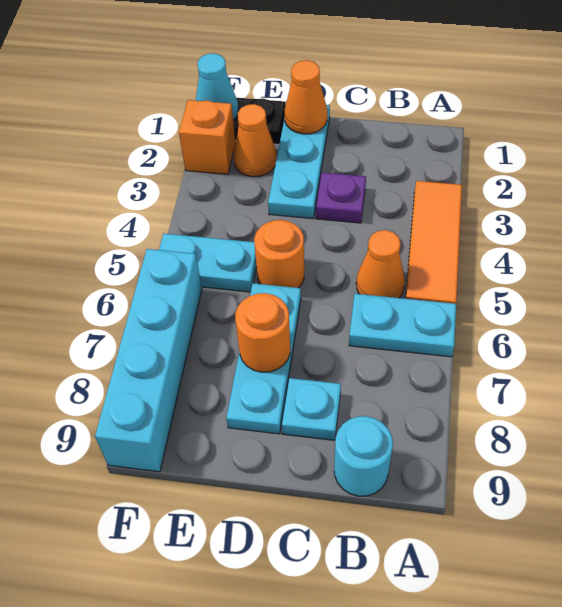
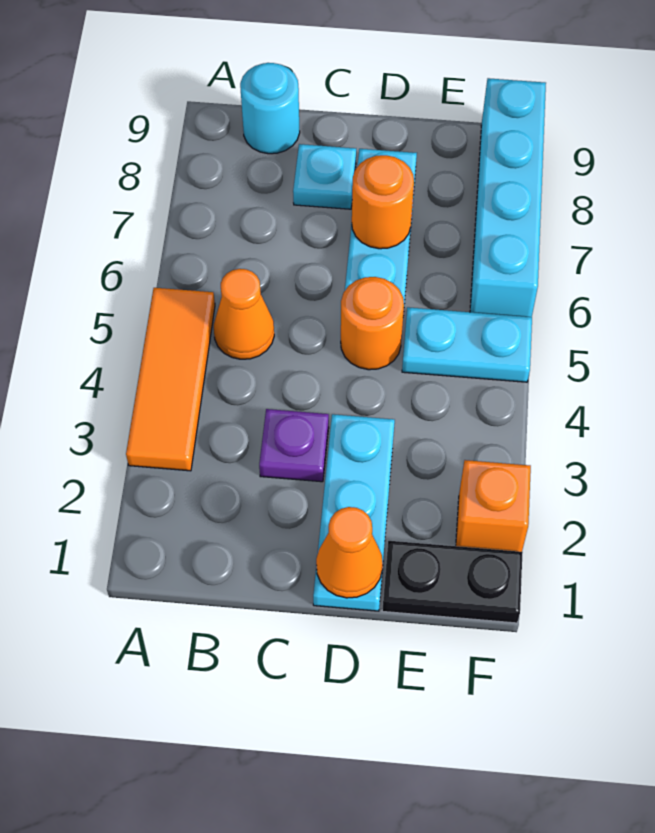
cyan plate A6:B6 level 1 -> none
orange cone E2 level 1 -> none
cyan cone F1 level 2 -> none

